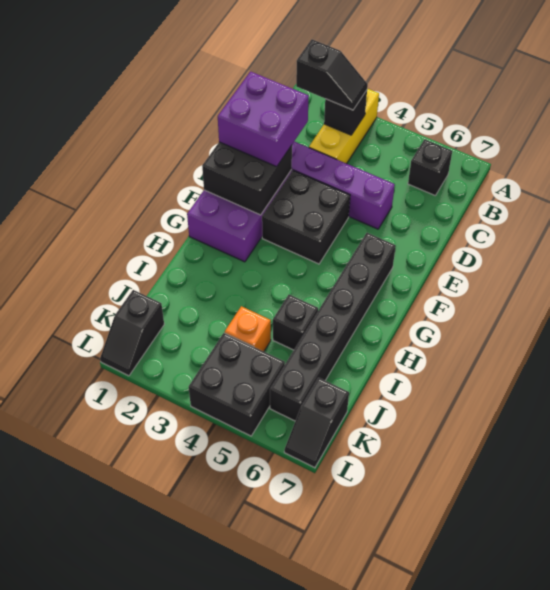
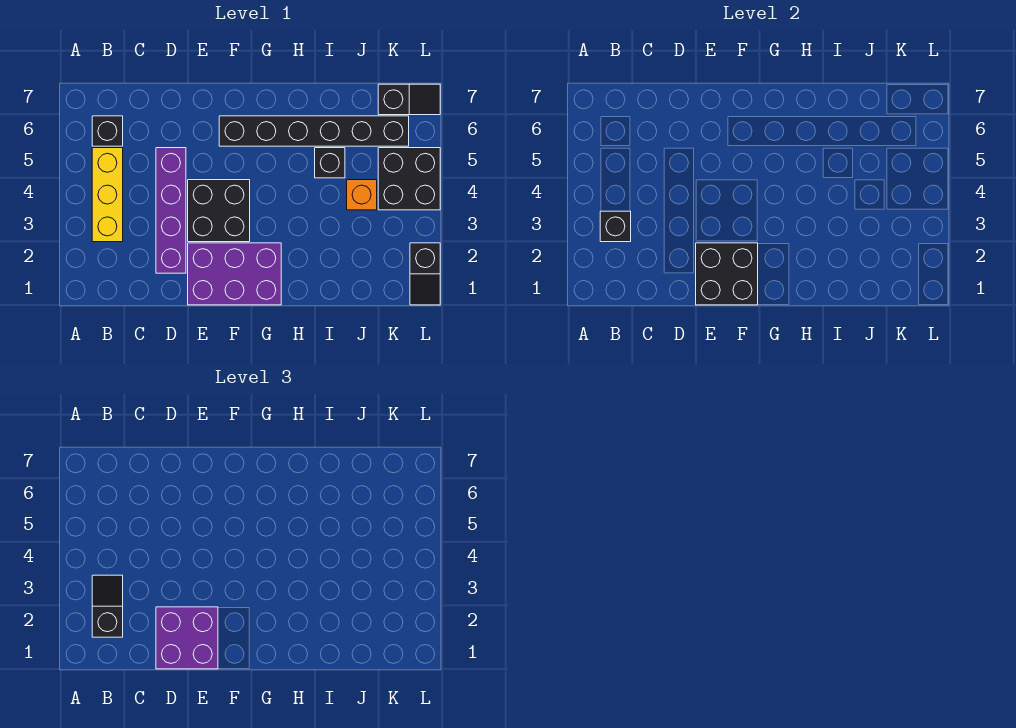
yellow brick A3:C3 level 1 -> yellow brick B3:B5 level 1
black slope K1:L1 level 1 top K -> black slope L1:L2 level 1 top 2

